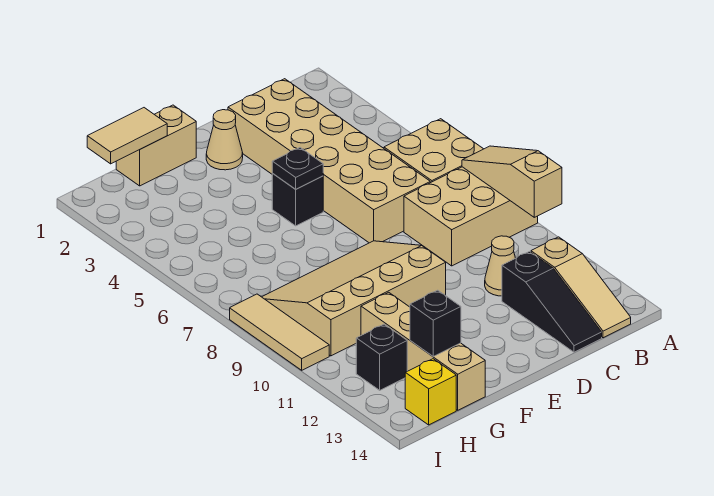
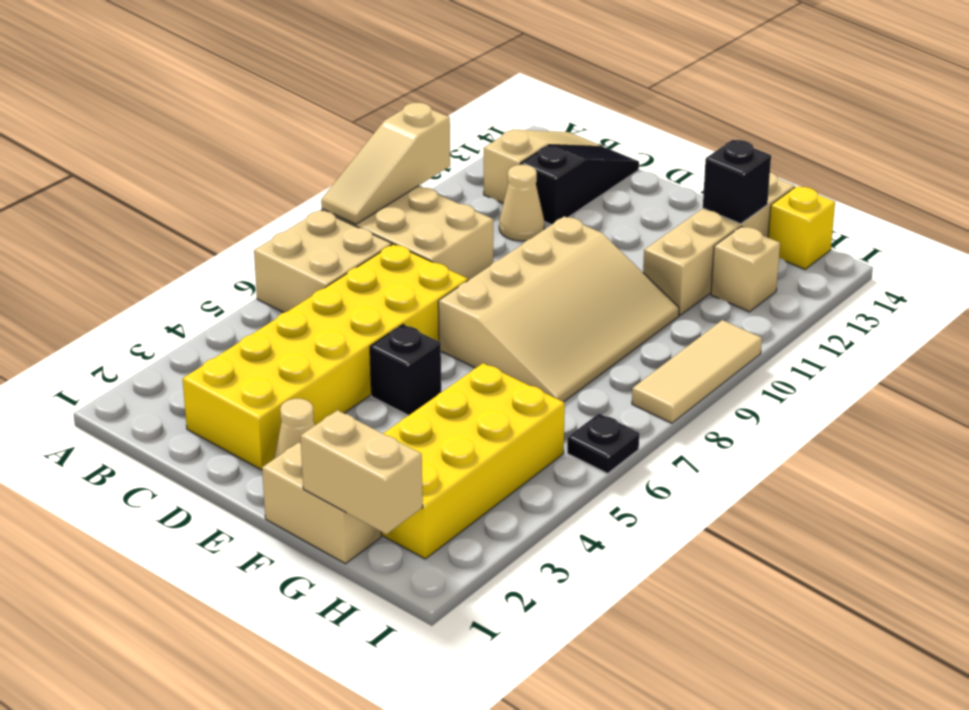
tan brick C2:D7 level 1 -> yellow brick C2:D7 level 1
black plate E5 level 2 -> black plate I6 level 1
tan slope E8:H10 level 1 top 10 -> tan slope E7:G10 level 1 top E
tan tile G1:H1 level 2 -> tan brick G1:H1 level 2
none -> yellow brick G2:H5 level 1
black brick H12 level 1 -> tan brick H12 level 1

